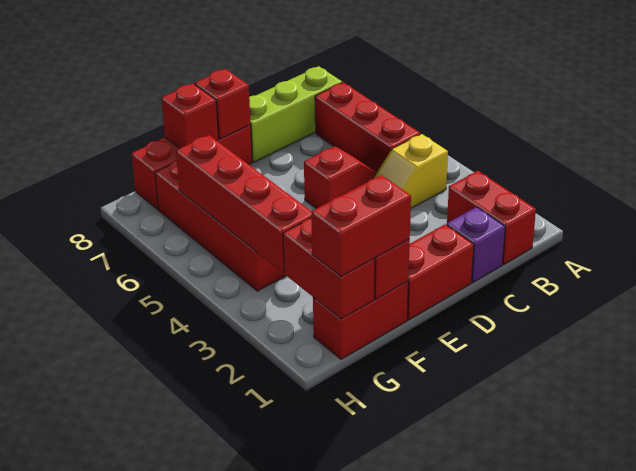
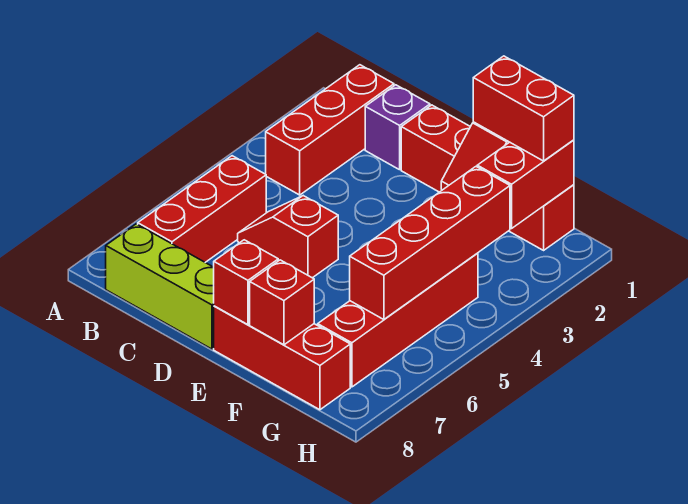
red brick B1:B2 level 1 -> red brick B1:B3 level 1
yellow slope B4:C4 level 1 top B -> none

